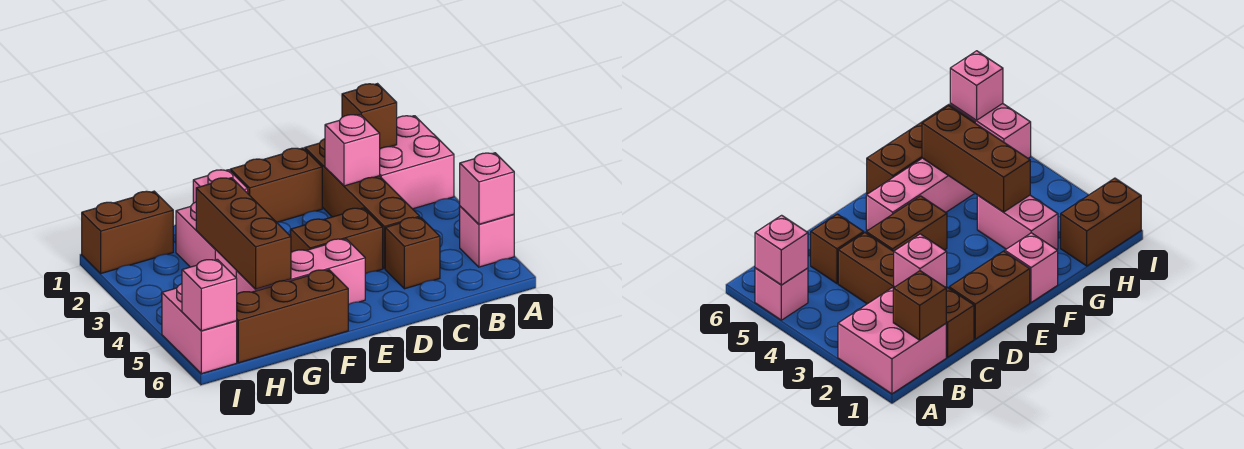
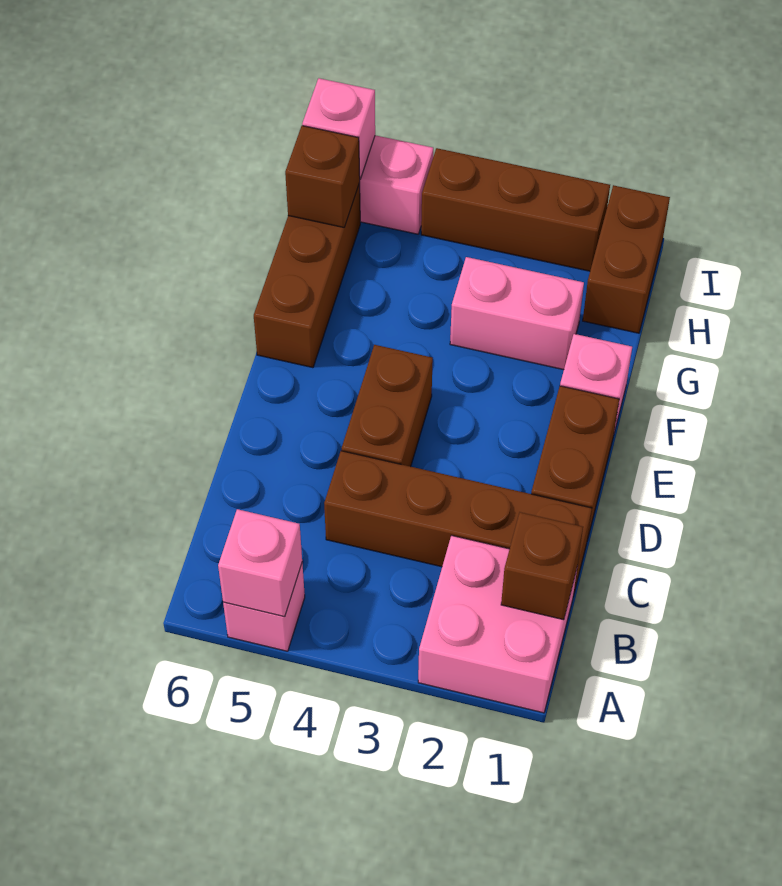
pink brick C2 level 2 -> none
brown brick C5 level 1 -> brown brick H6 level 2
pink brick E5:G5 level 1 -> none
brown brick G3:G5 level 2 -> brown brick I2:I4 level 1

